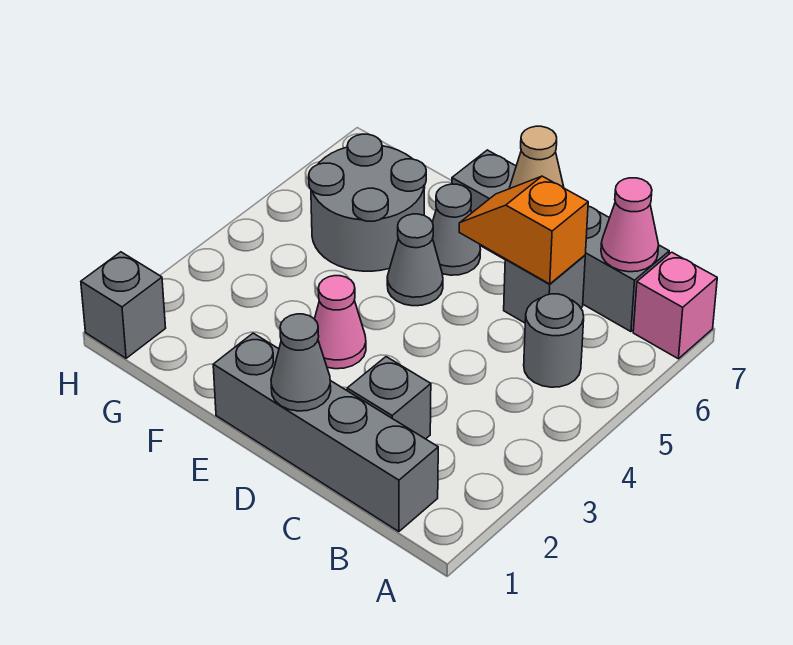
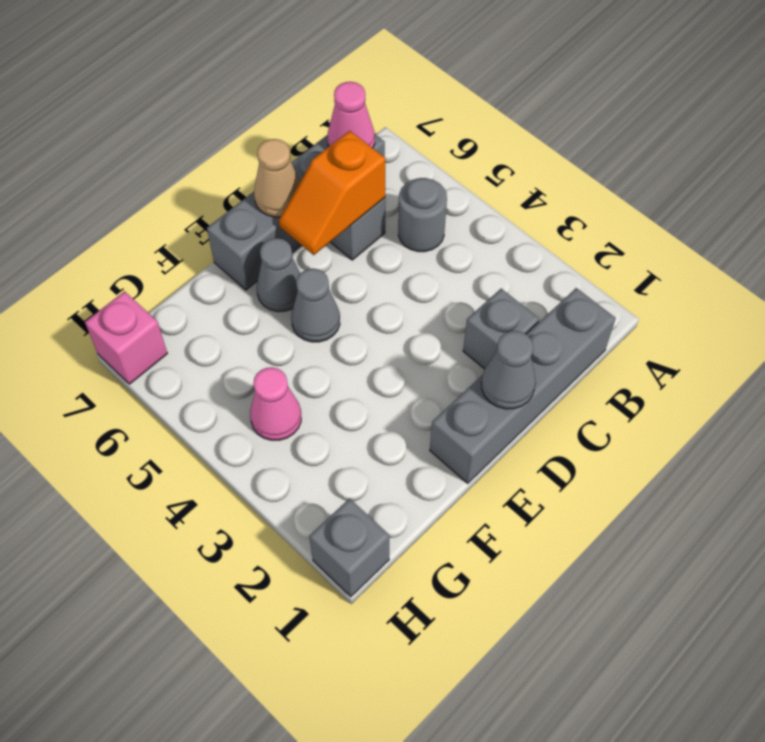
pink brick A7 level 1 -> pink brick H7 level 1
pink cone E3 level 1 -> pink cone G4 level 1
grey round brick F5:G6 level 1 -> none

